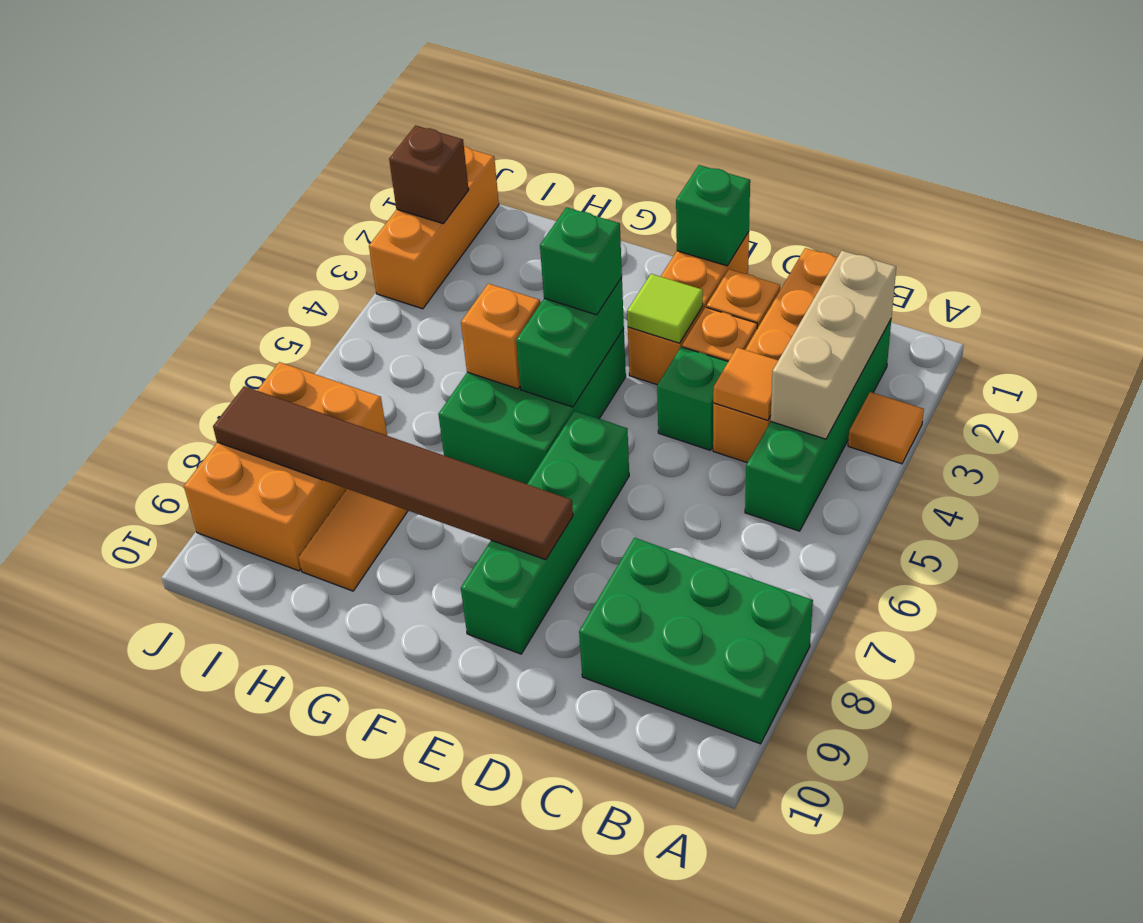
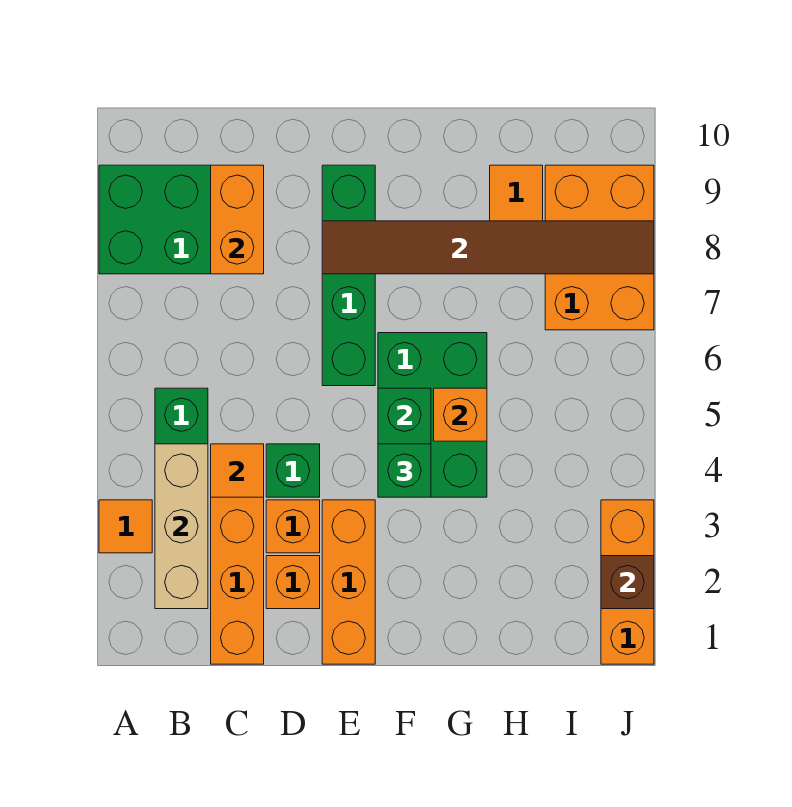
none -> orange brick C8:C9 level 2
green brick E1 level 2 -> none
lime tile E3 level 2 -> none

